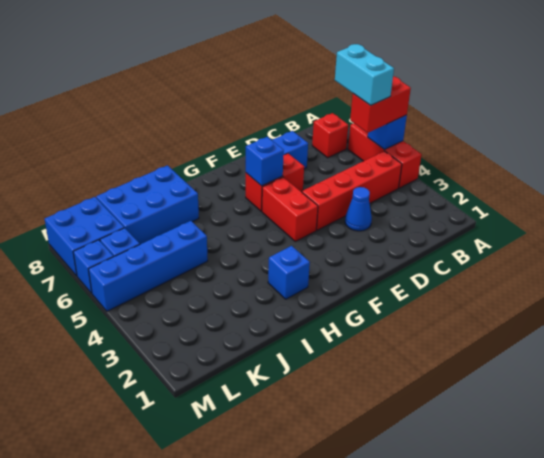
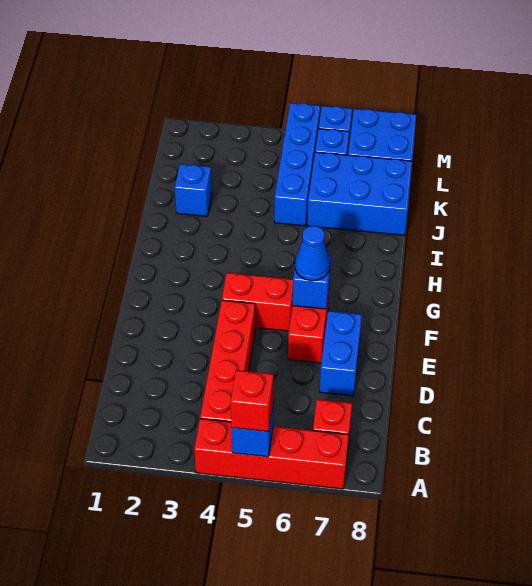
red brick A4:A6 level 1 -> red brick A4:A7 level 1
red brick A5:B5 level 3 -> red brick A5 level 3
cyan brick B5:B6 level 4 -> none
blue cone D3 level 1 -> blue cone F6 level 3
blue brick H2 level 1 -> blue brick J2 level 1
blue brick I7:K8 level 1 -> blue brick J6:K8 level 1

